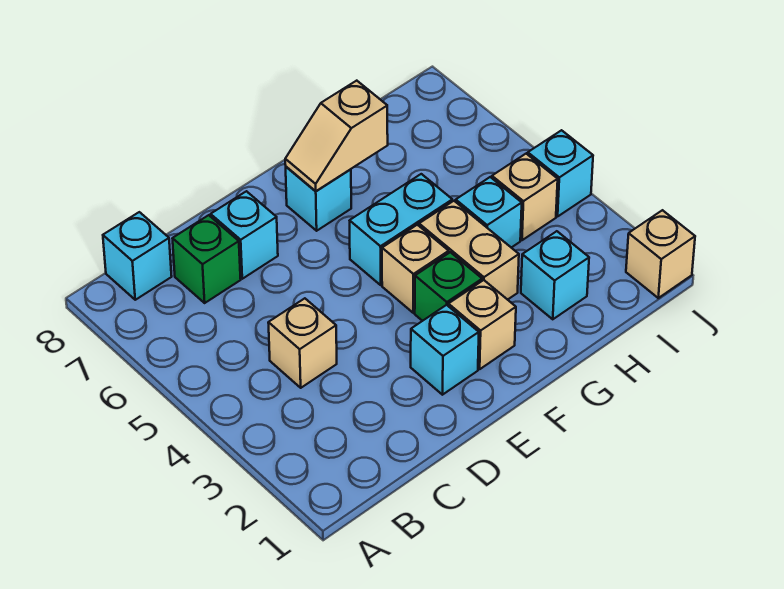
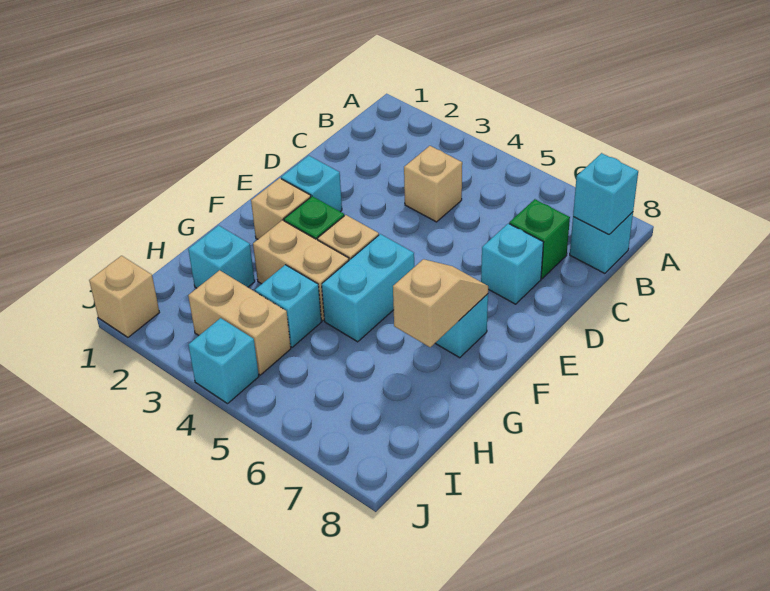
none -> cyan brick B8 level 2
tan brick I4 level 1 -> tan brick I3:I4 level 1

